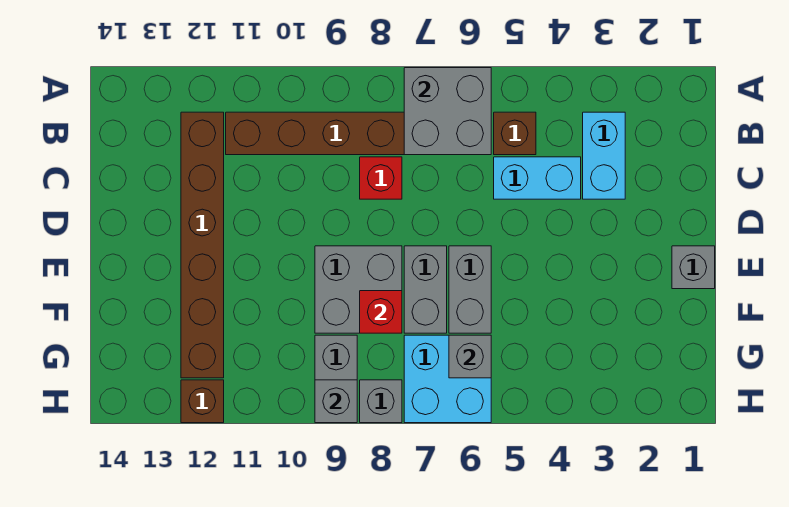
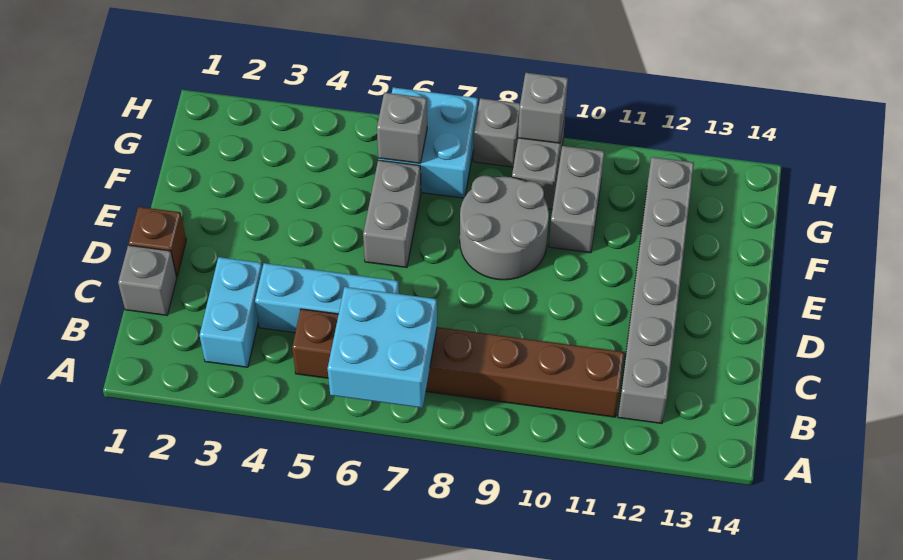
grey brick A6:B7 level 2 -> cyan brick A6:B7 level 2
brown brick B12:G12 level 1 -> grey brick B12:G12 level 1
cyan brick C4:C5 level 1 -> cyan brick C4:C6 level 1
red brick C8 level 1 -> none
grey brick E1 level 1 -> grey brick C1 level 1
grey brick E7:F7 level 1 -> grey brick F10:G10 level 1
grey brick E8:F9 level 1 -> grey round brick E8:F9 level 1
red brick F8 level 2 -> none
brown brick H12 level 1 -> brown brick D1 level 1

